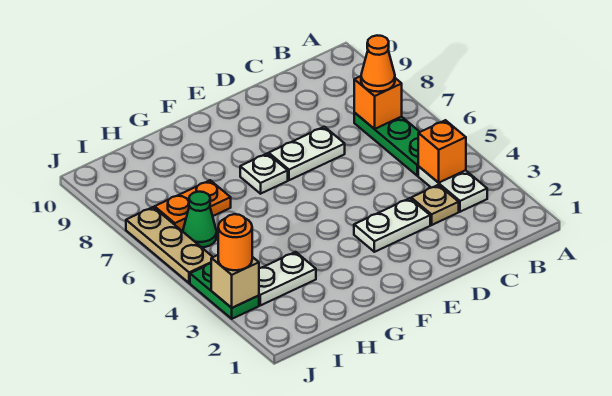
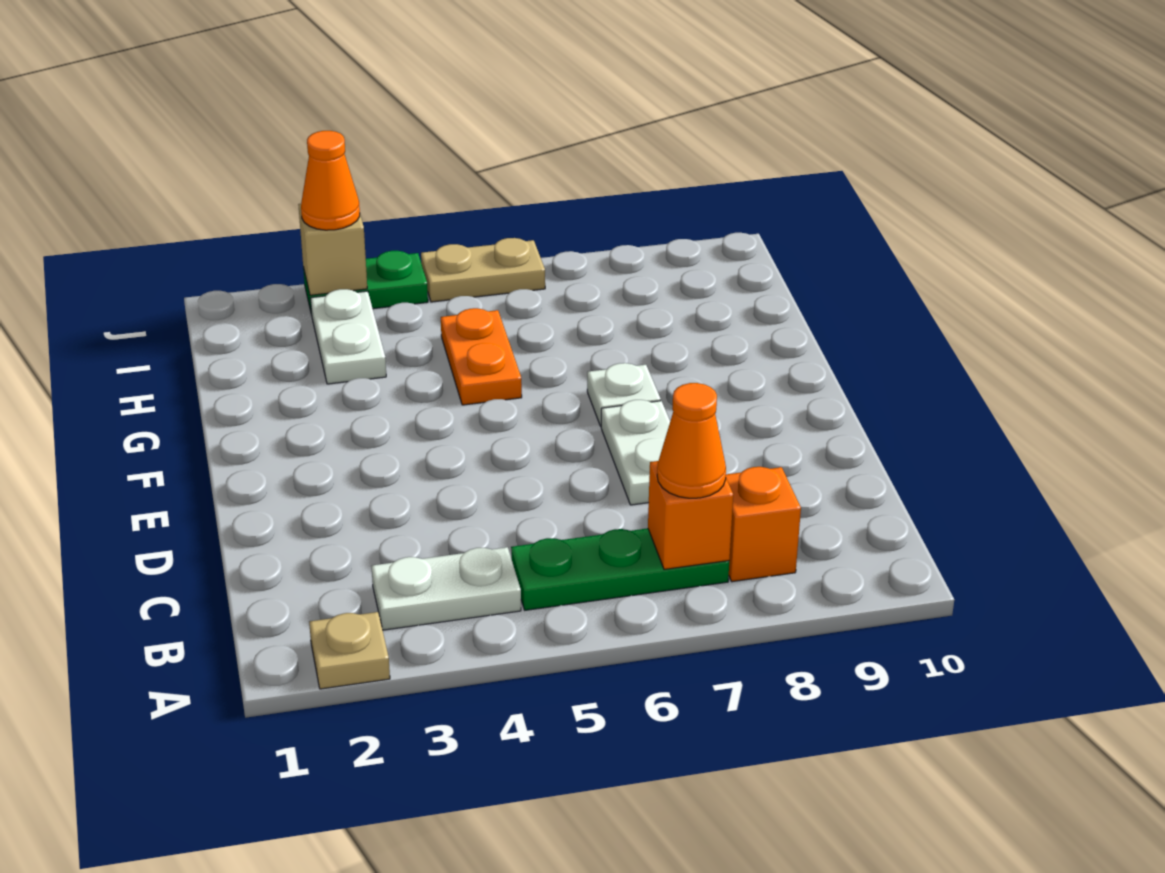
orange brick B4 level 2 -> orange brick B8 level 1
tan plate C3 level 1 -> tan plate A2 level 1
white plate D3:E3 level 1 -> none
orange plate H7:I7 level 1 -> orange plate G5:H5 level 1
green cone I6 level 1 -> none
orange round brick J3 level 3 -> orange cone J3 level 3
tan plate J5:J7 level 1 -> tan plate J5:J6 level 1

